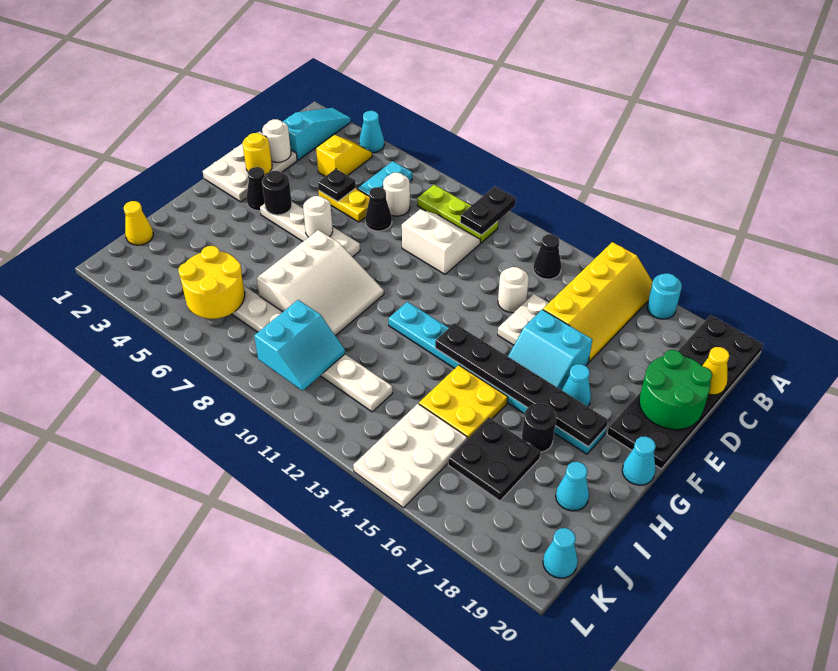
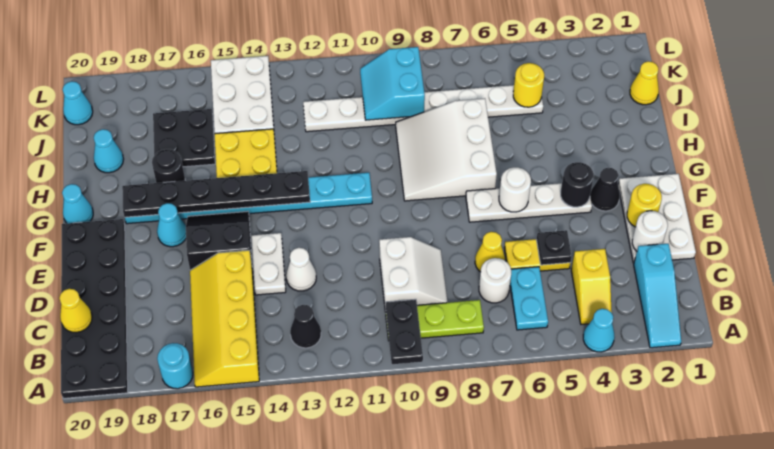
white slope C9:D10 level 1 top D -> white slope C9:D10 level 1 top 10
black cone D7 level 1 -> yellow cone D7 level 1
white round brick D13 level 1 -> white cone D13 level 1
green round brick D19:E20 level 2 -> none
cyan slope E15:F16 level 1 top E -> black slope E15:F16 level 1 top E
yellow round brick J5:K6 level 2 -> yellow round brick J5 level 2

